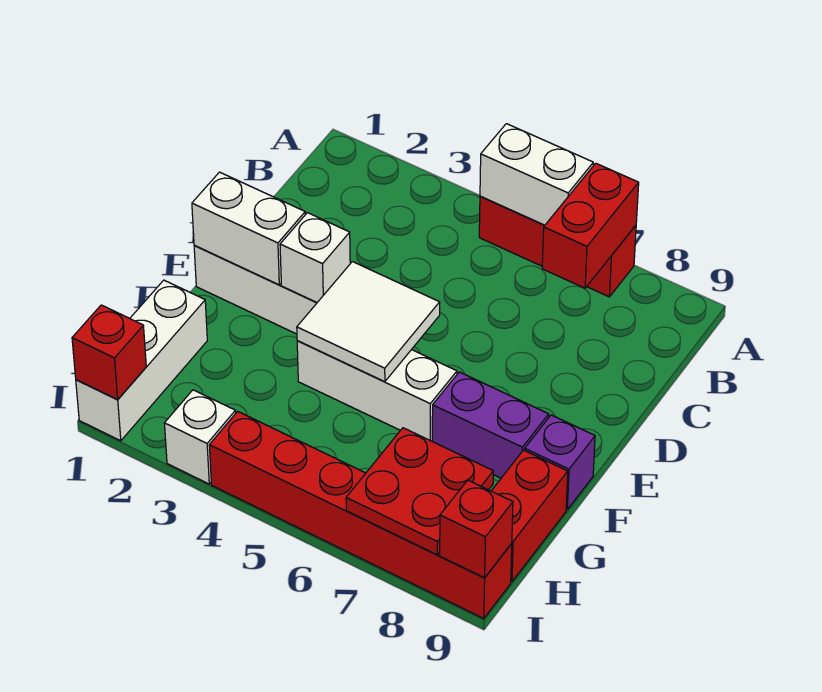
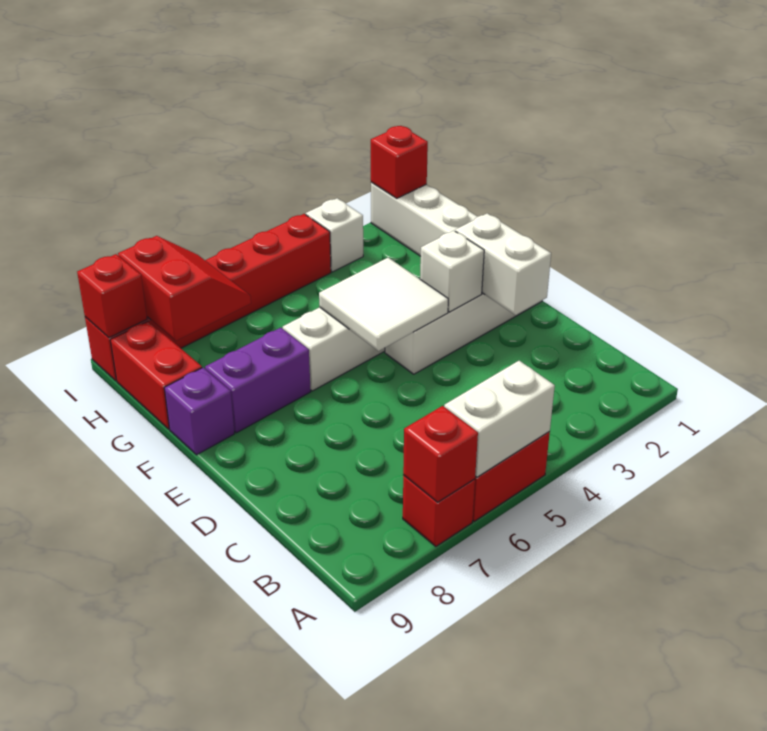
red brick A7:B7 level 2 -> red brick A7 level 2
white brick E1:E2 level 2 -> white brick D2:E2 level 2
red plate H7:I8 level 2 -> red slope H7:I8 level 2 top 8

